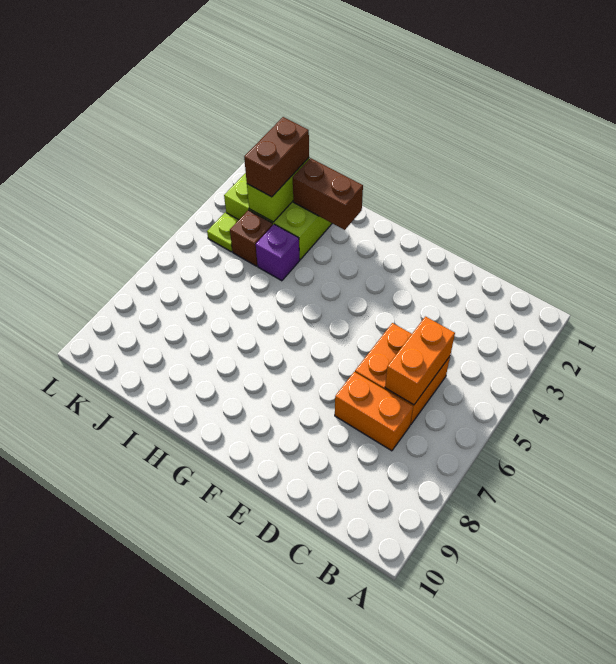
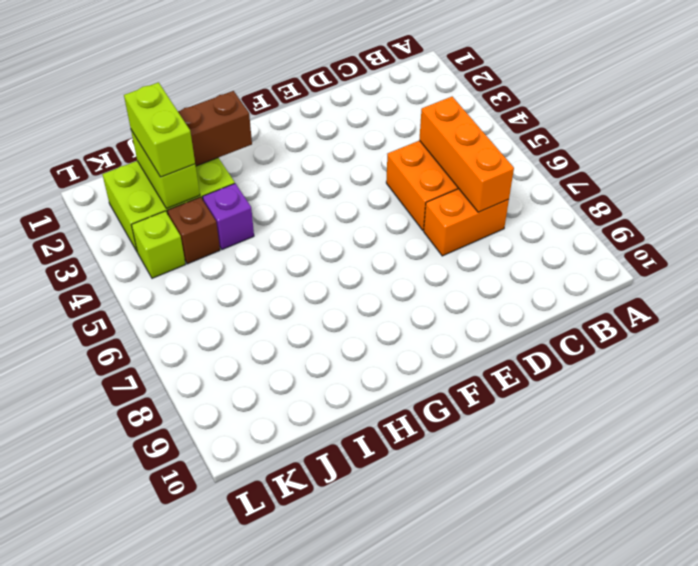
orange brick C5:C6 level 2 -> orange brick C5:C7 level 2
brown brick J2:J3 level 3 -> lime brick J2:J3 level 3
lime plate K4 level 1 -> lime brick K4 level 1

